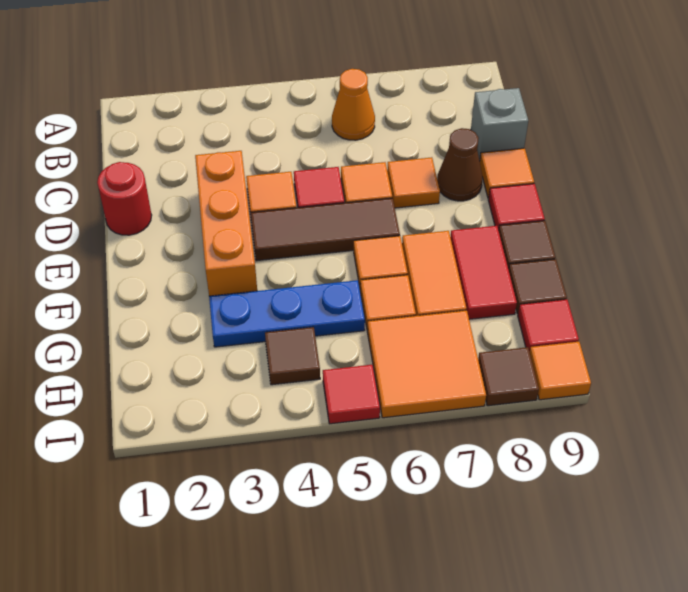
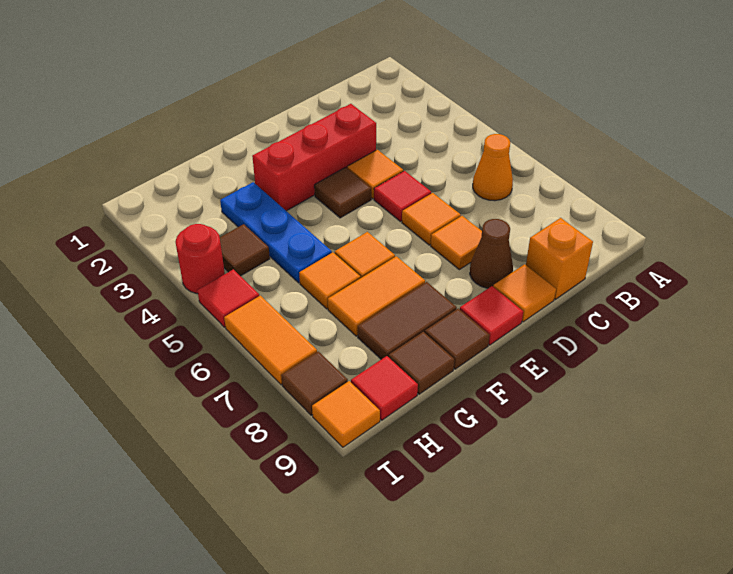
grey brick C9 level 1 -> orange brick C9 level 1
red round brick D1 level 1 -> red round brick I4 level 1
orange brick D3:F3 level 1 -> red brick D3:F3 level 1
brown tile E4:E6 level 1 -> brown tile E4 level 1
red tile F8:G8 level 1 -> brown tile F8:G8 level 1
orange tile H6:I7 level 1 -> orange tile I6:I7 level 1

